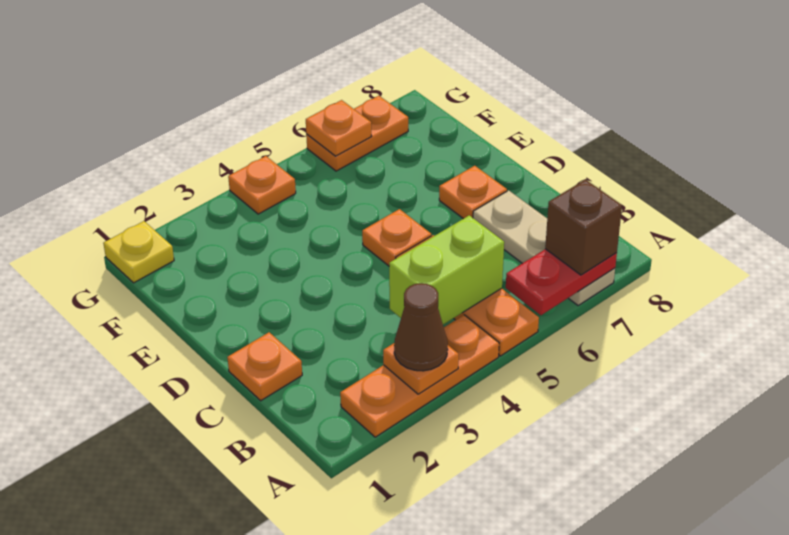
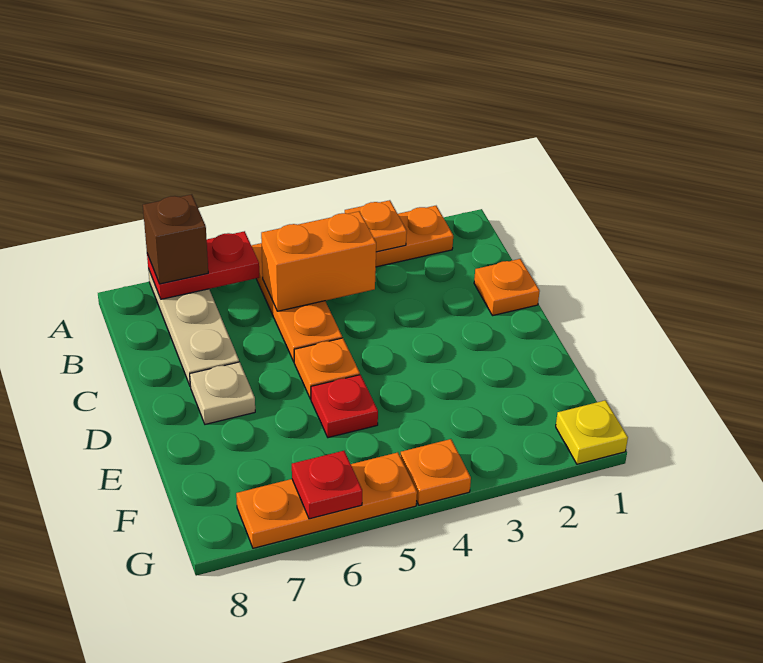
brown cone A3 level 3 -> none
lime brick B4:B5 level 2 -> orange brick B4:B5 level 2
orange plate D7 level 1 -> tan plate D7 level 1
none -> red plate E5 level 1
orange plate G6:G7 level 1 -> orange plate G5:G7 level 1
orange plate G6 level 2 -> red plate G6 level 2

